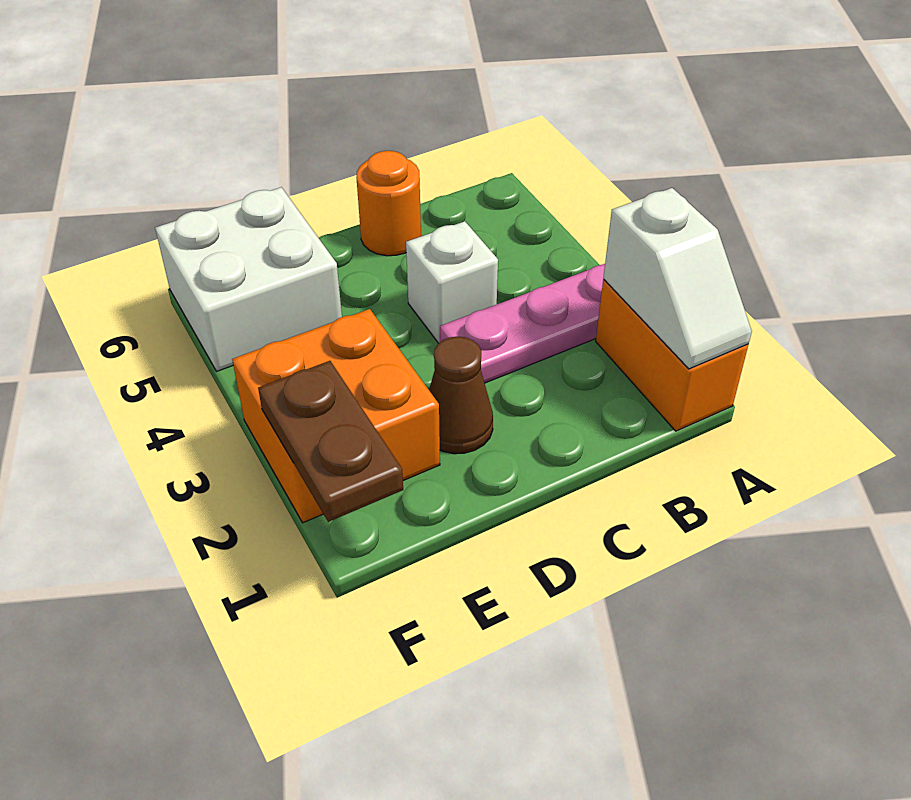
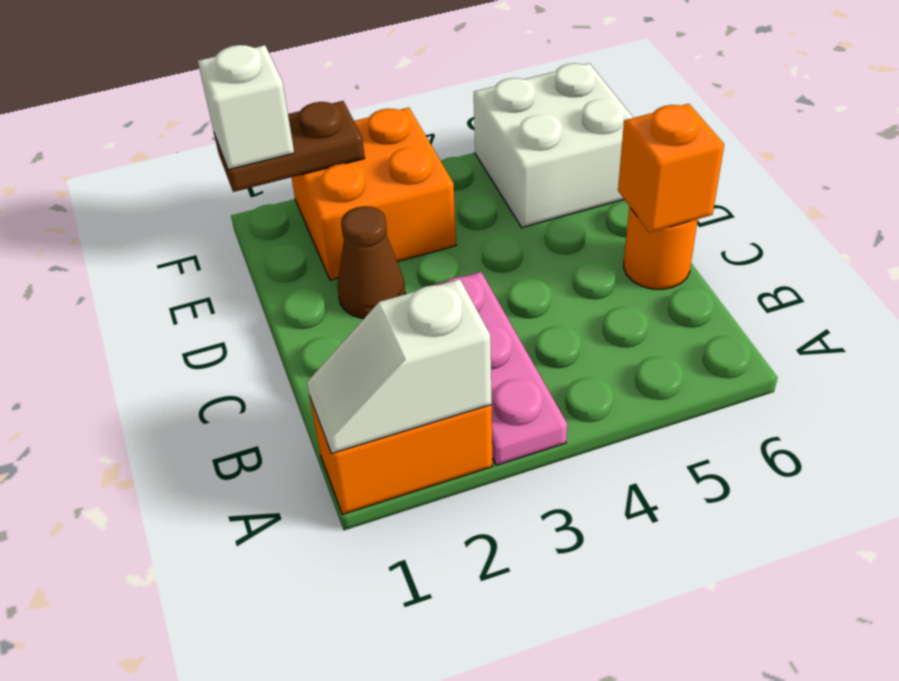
white brick C4 level 1 -> white brick F1 level 3
none -> orange brick C6 level 2

